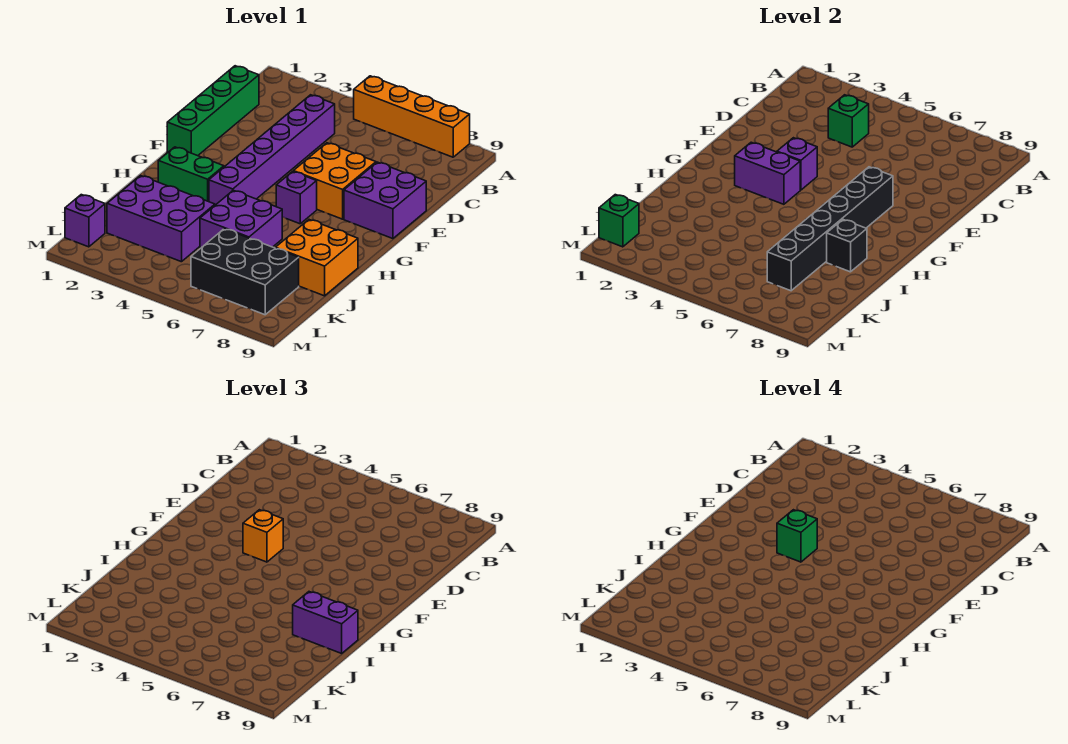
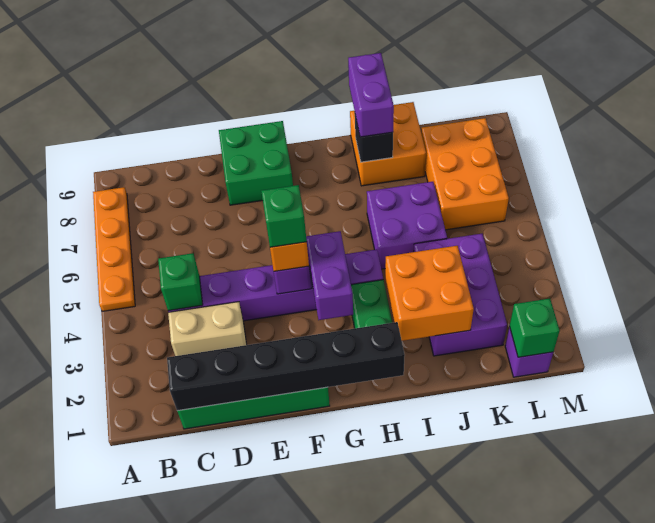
orange brick A5:A8 level 1 -> orange plate A5:A8 level 1
none -> tan brick C3:D3 level 1
orange brick E6:F7 level 1 -> orange brick I2:J3 level 2
purple brick E8:F9 level 1 -> green brick E8:F9 level 1
black brick F7:K7 level 2 -> black brick C1:H1 level 2
purple brick G6 level 1 -> none
black brick K6:L8 level 1 -> orange brick K6:L8 level 1

